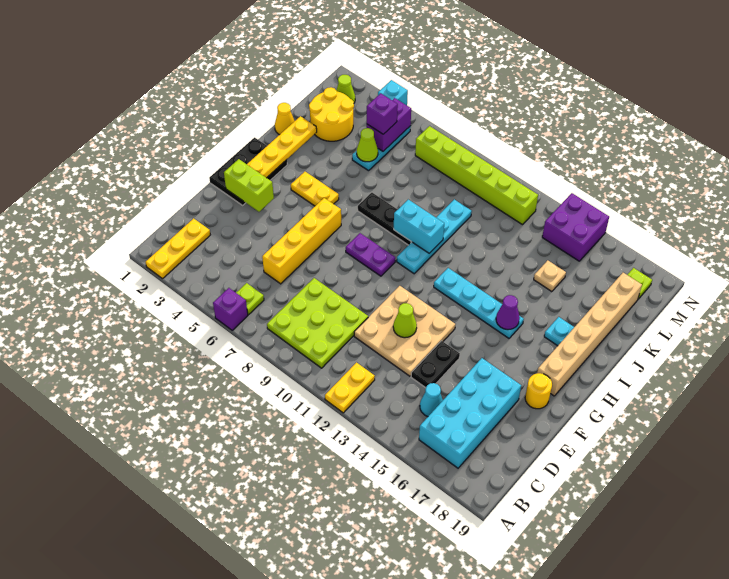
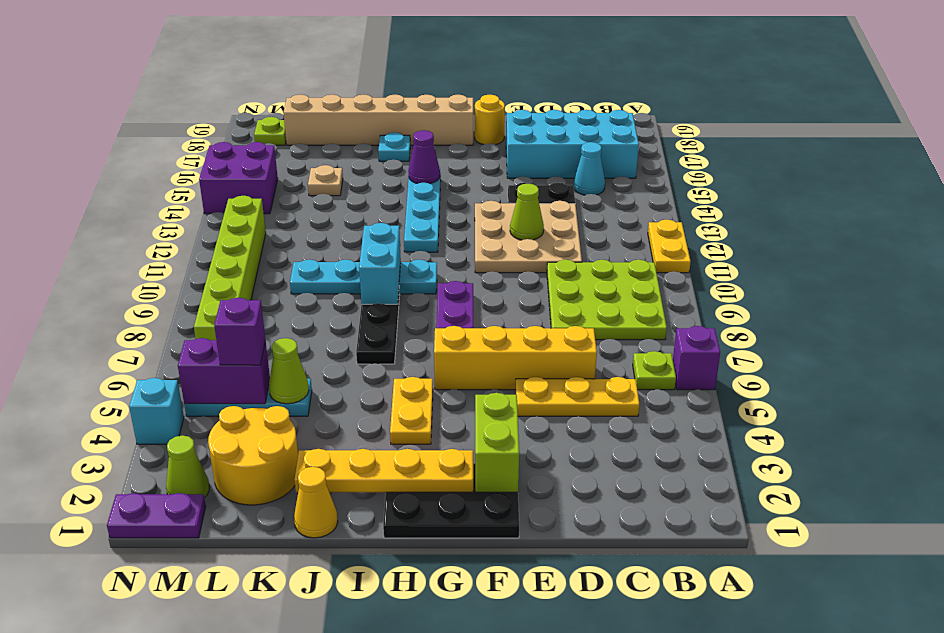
yellow plate A2:C2 level 1 -> yellow plate C5:E5 level 1
yellow plate A12:B12 level 1 -> yellow plate A11:A12 level 1
none -> purple plate M1:N1 level 1

